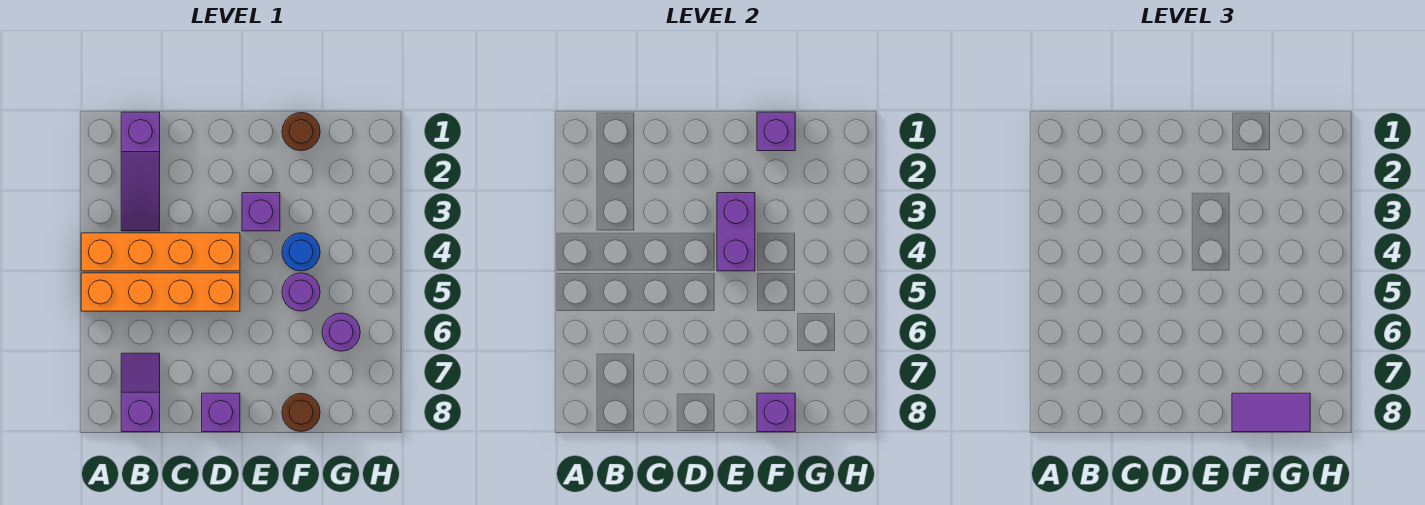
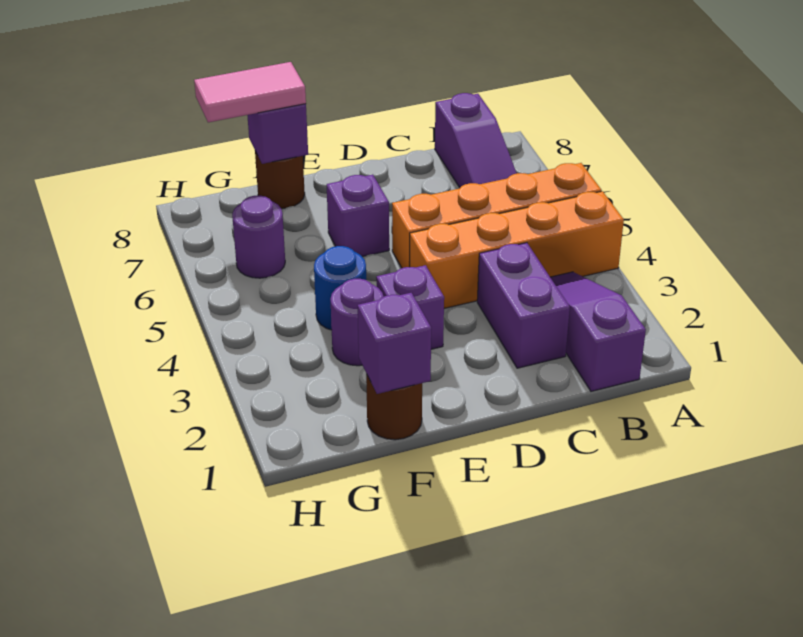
purple slope B7:B8 level 1 top 8 -> purple slope B6:B8 level 1 top 8
purple brick D8 level 1 -> purple brick E6 level 1
purple brick E3:E4 level 2 -> purple brick C2:C3 level 1
purple round brick F5 level 1 -> purple round brick F3 level 1
purple tile F8:G8 level 3 -> pink tile F8:G8 level 3

